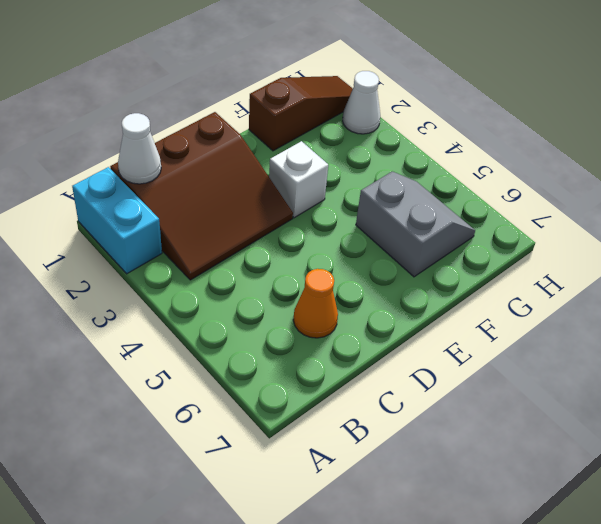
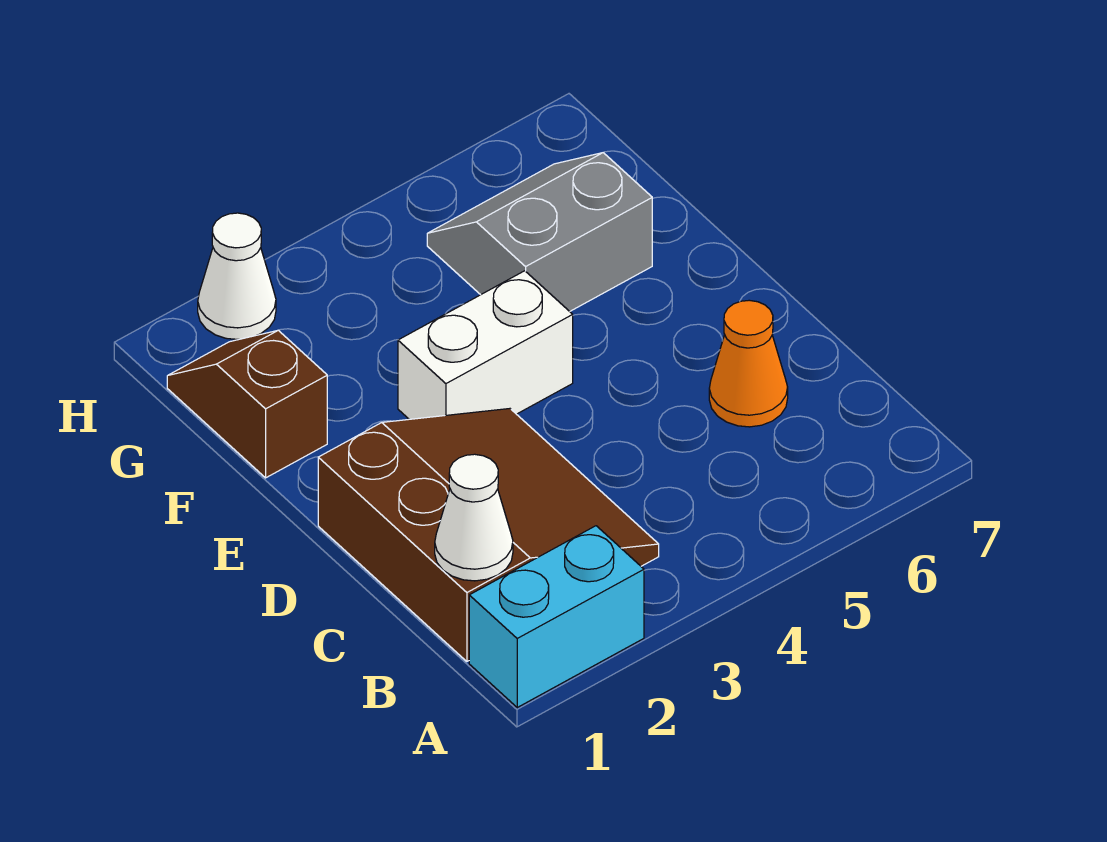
white brick E3 level 1 -> white brick E3:E4 level 1
brown slope F1:H1 level 1 top F -> brown slope F1:G1 level 1 top F

